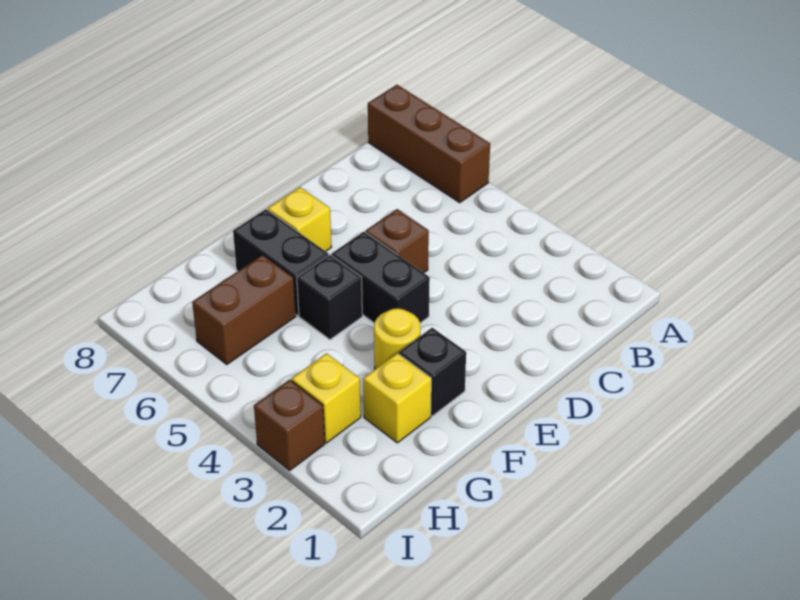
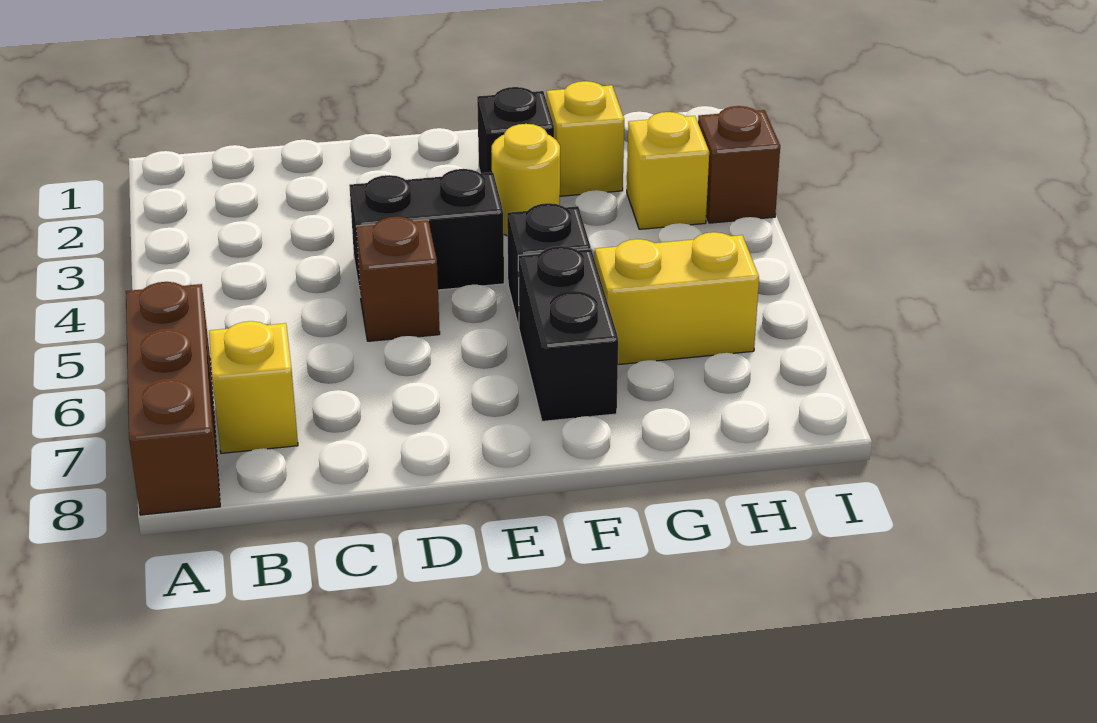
black brick E4:E5 level 1 -> black brick D4:E4 level 1
yellow brick E7 level 1 -> yellow brick B7 level 1
brown brick G6:H6 level 1 -> yellow brick G6:H6 level 1

